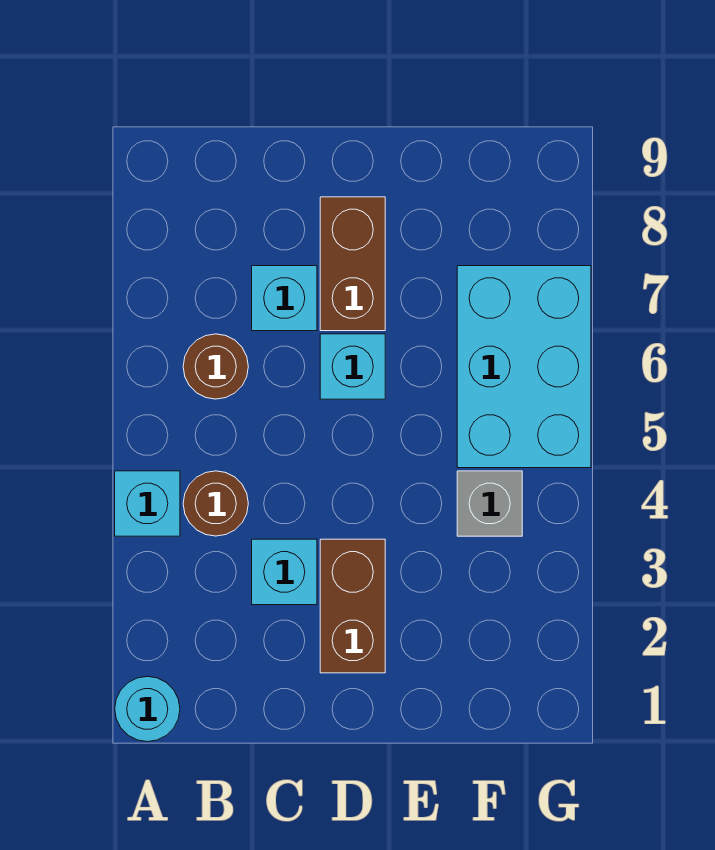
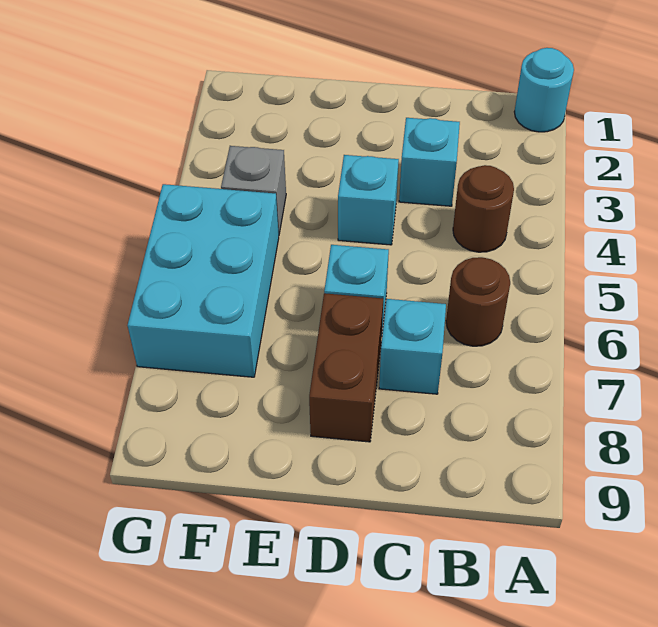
cyan brick A4 level 1 -> cyan brick D4 level 1
brown brick D2:D3 level 1 -> none

